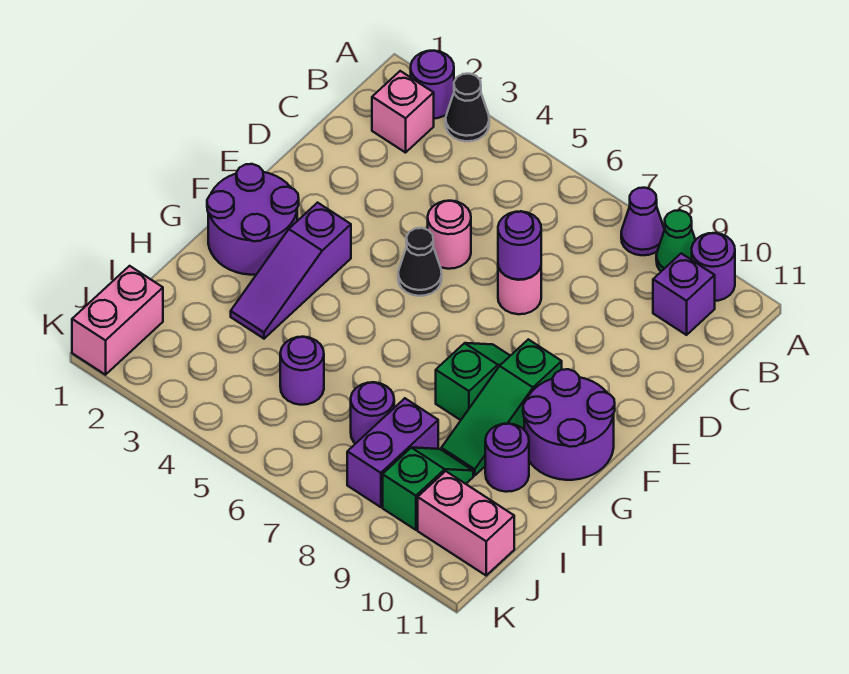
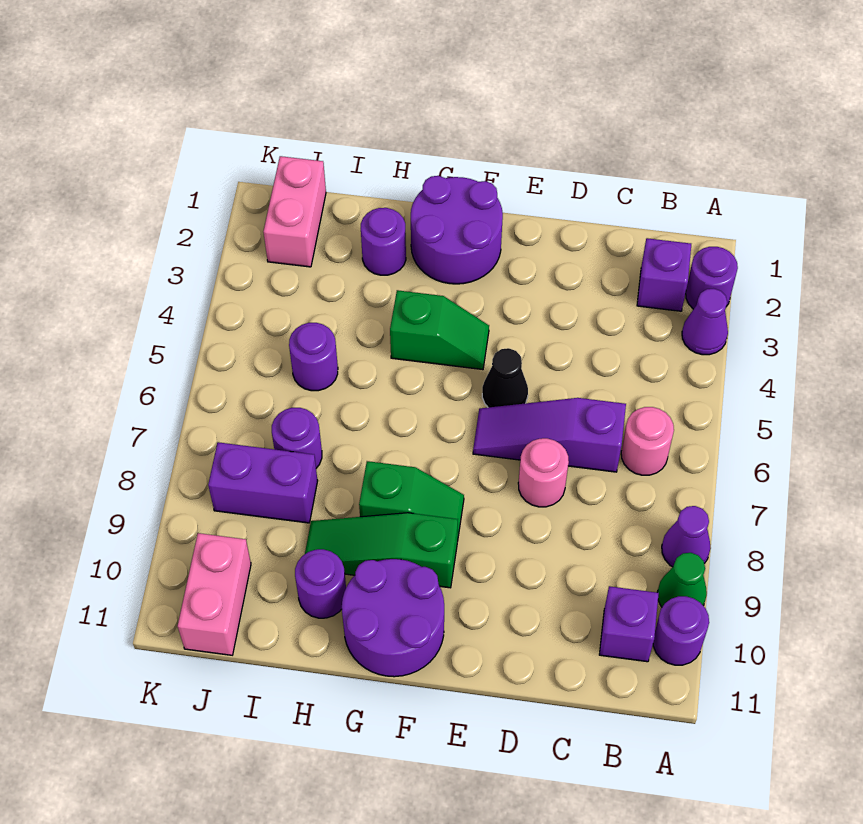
black cone A3 level 1 -> purple cone A3 level 1
pink brick B2 level 1 -> purple brick B2 level 1
pink round brick D5 level 1 -> pink round brick B6 level 1
purple round brick D7 level 2 -> purple round brick H2 level 1
purple slope F3:H3 level 1 top F -> purple slope C6:E6 level 1 top C
green slope I9:J9 level 1 top J -> green slope F4:G4 level 1 top G
pink brick J1:K1 level 1 -> pink brick J1:J2 level 1

